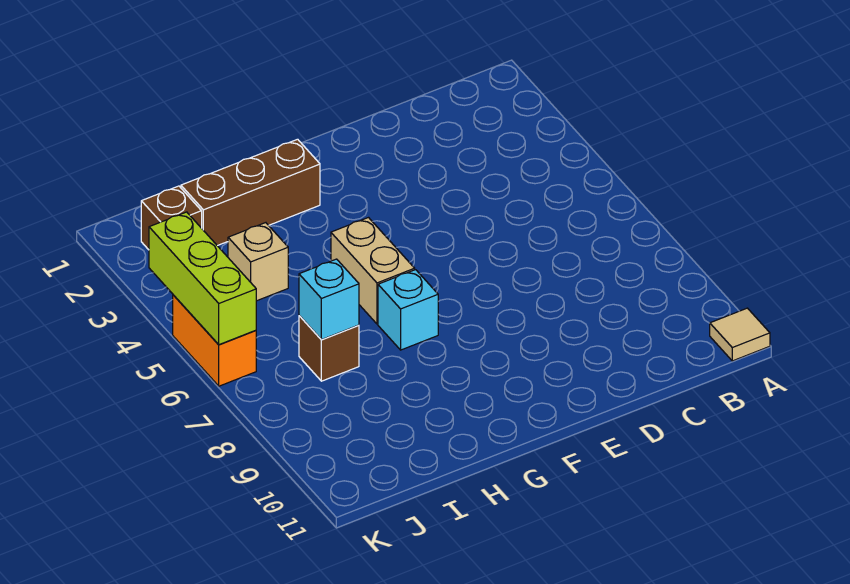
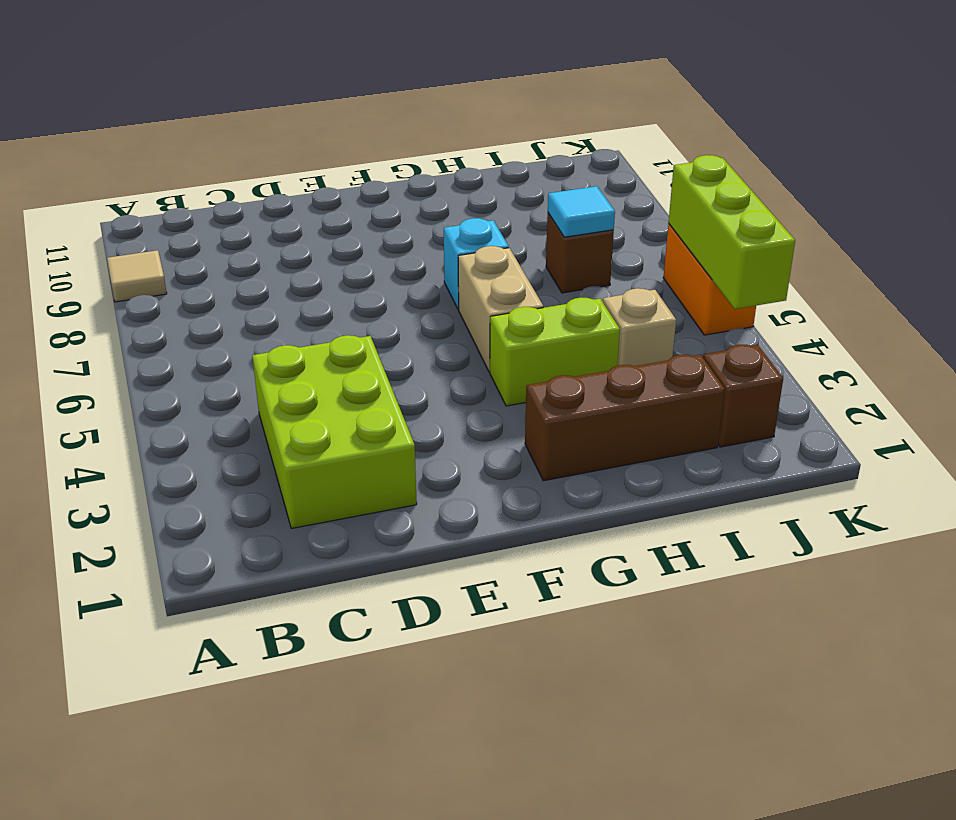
tan tile A11 level 1 -> tan tile A9 level 1
none -> lime brick C2:D4 level 1
none -> lime brick G4:H4 level 1
cyan brick I7 level 2 -> cyan tile I7 level 2

